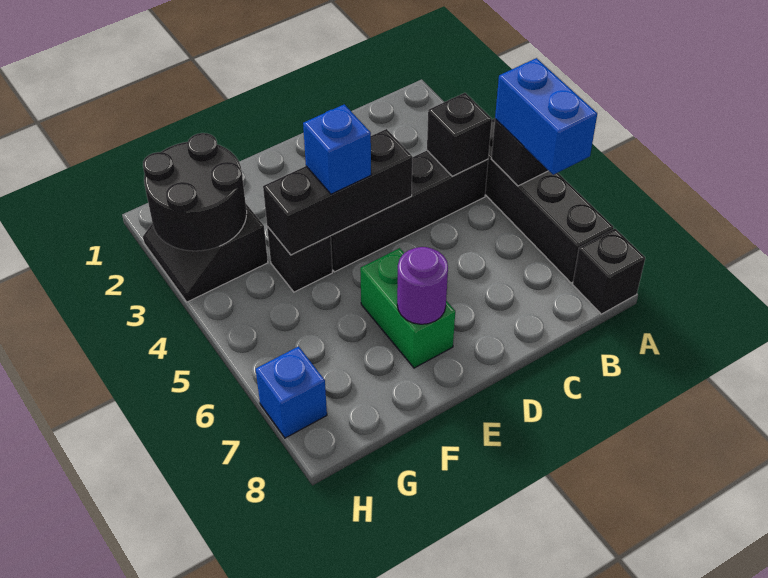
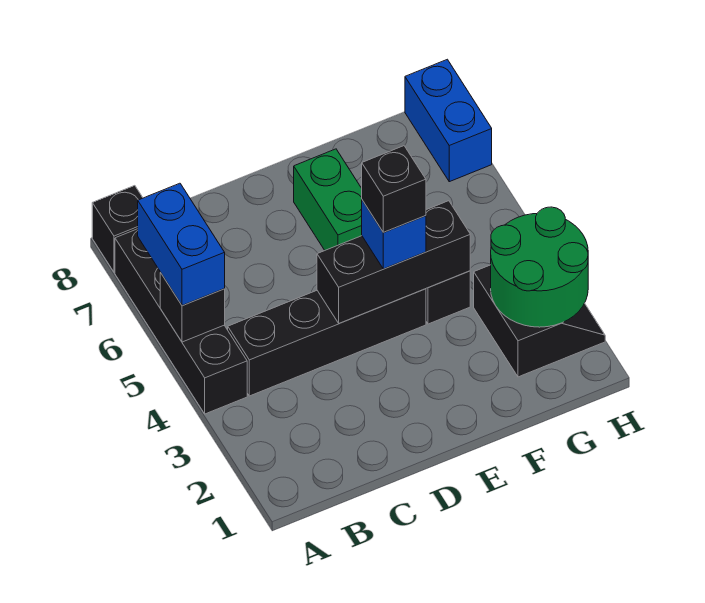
black brick B4 level 2 -> black brick E4 level 4
purple round brick E7 level 2 -> none
black round brick G2:H3 level 2 -> green round brick G2:H3 level 2
blue brick H7 level 1 -> blue brick H7:H8 level 1

